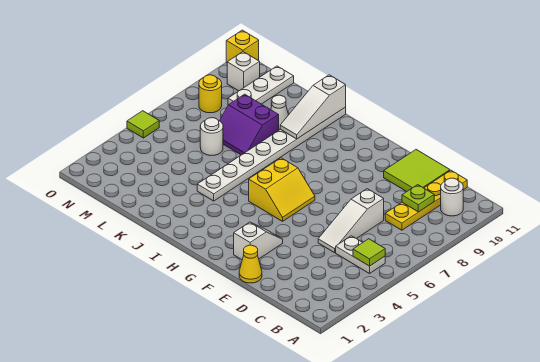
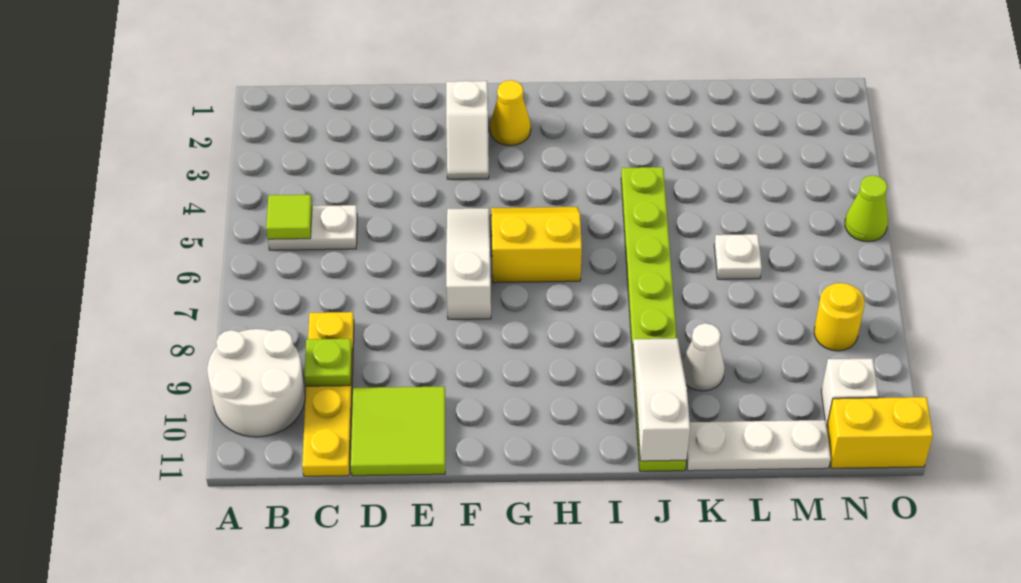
white round brick B10 level 1 -> white round brick A9:B10 level 1
white slope D5:D7 level 1 top 7 -> white slope F5:F7 level 1 top 7
yellow cone E1 level 1 -> yellow cone G2 level 1
yellow slope G5:H6 level 1 top H -> yellow slope G5:H6 level 1 top 6
white plate J4:J11 level 1 -> lime plate J4:J11 level 1
purple slope K7:L8 level 1 top 8 -> none
white round brick L6 level 1 -> white plate L6 level 1
white plate M9:M11 level 1 -> white plate K11:M11 level 1
lime tile O5 level 1 -> lime cone O5 level 1
yellow brick O11 level 1 -> yellow brick N11:O11 level 1

